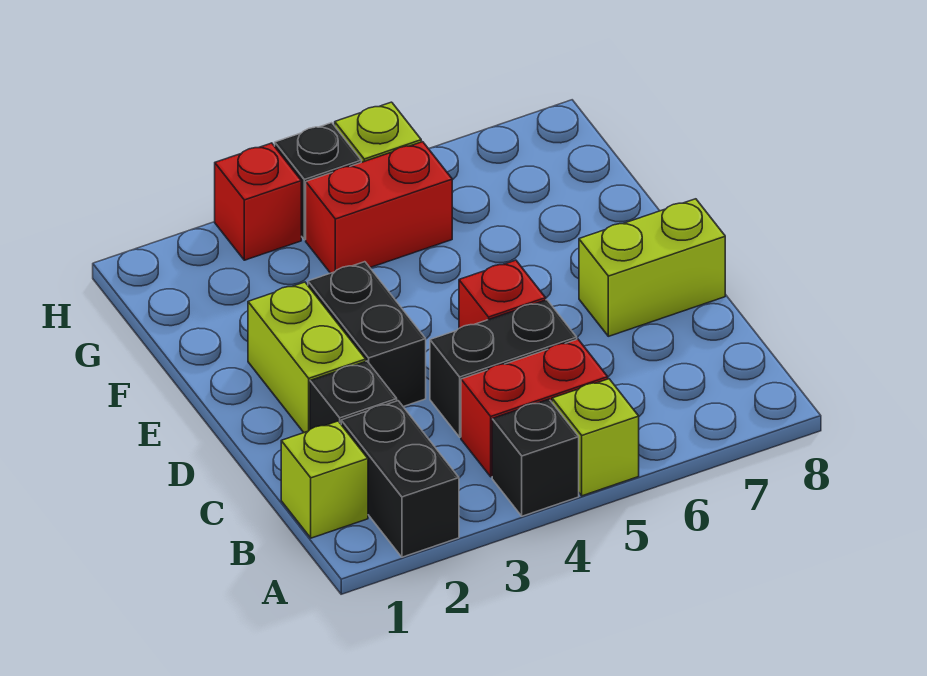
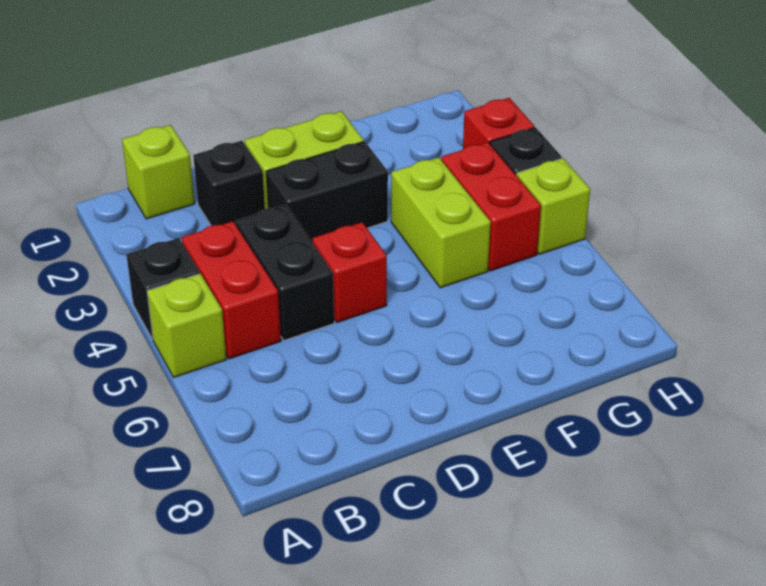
black brick A2:B2 level 1 -> none
lime brick D7:D8 level 1 -> lime brick F4:F5 level 1

